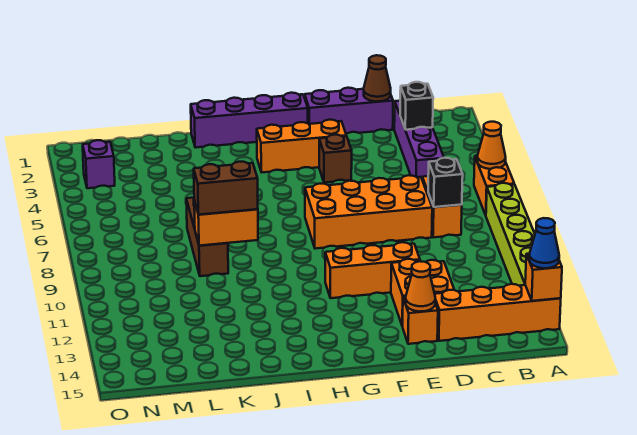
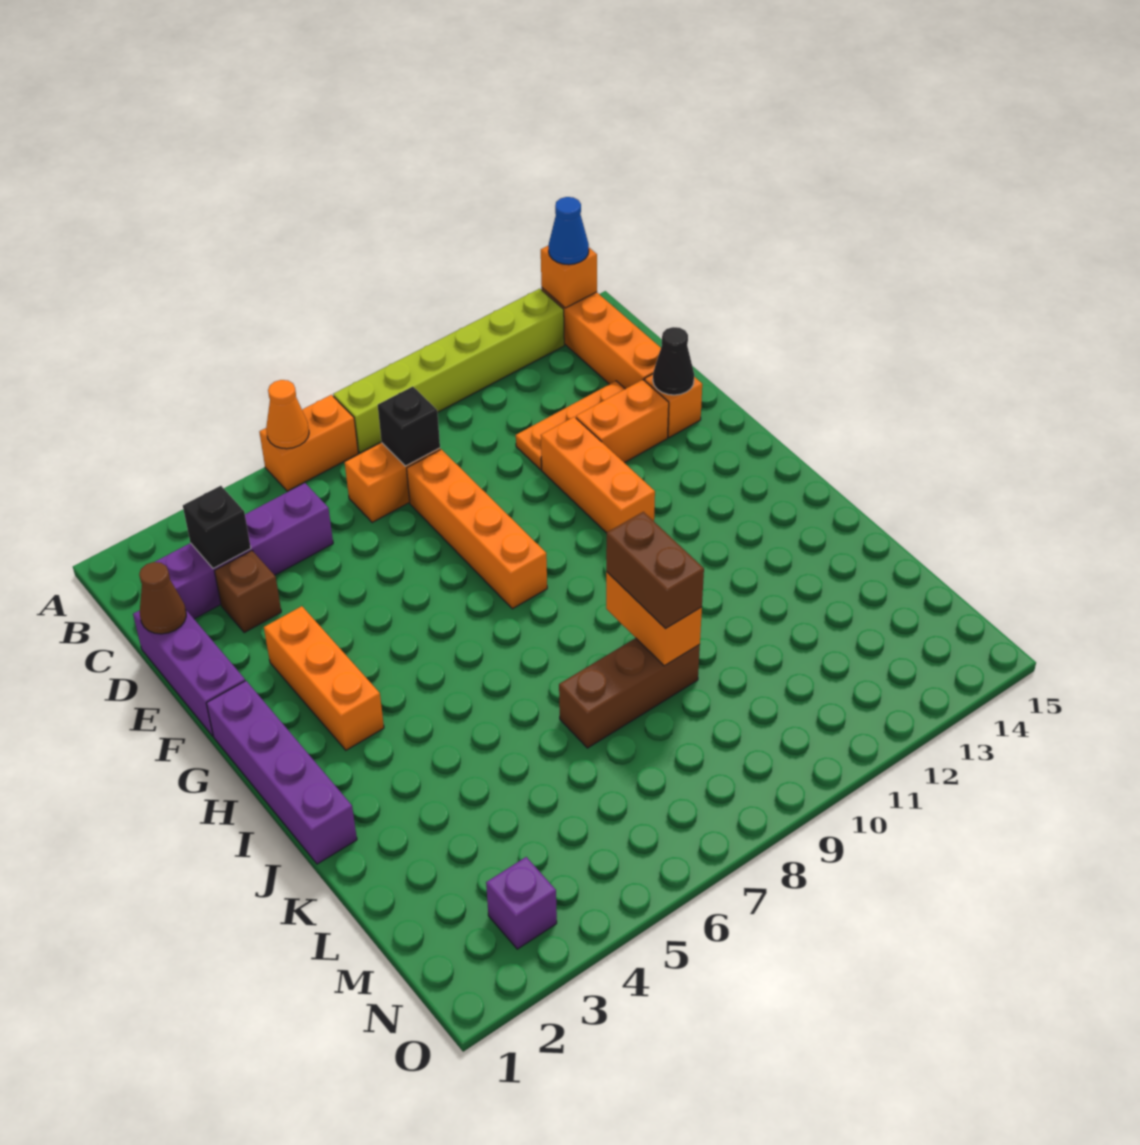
orange brick D7:G8 level 1 -> orange brick D8:G8 level 1
orange cone E14 level 2 -> black cone E14 level 2
brown brick F4 level 1 -> brown brick D3 level 1

